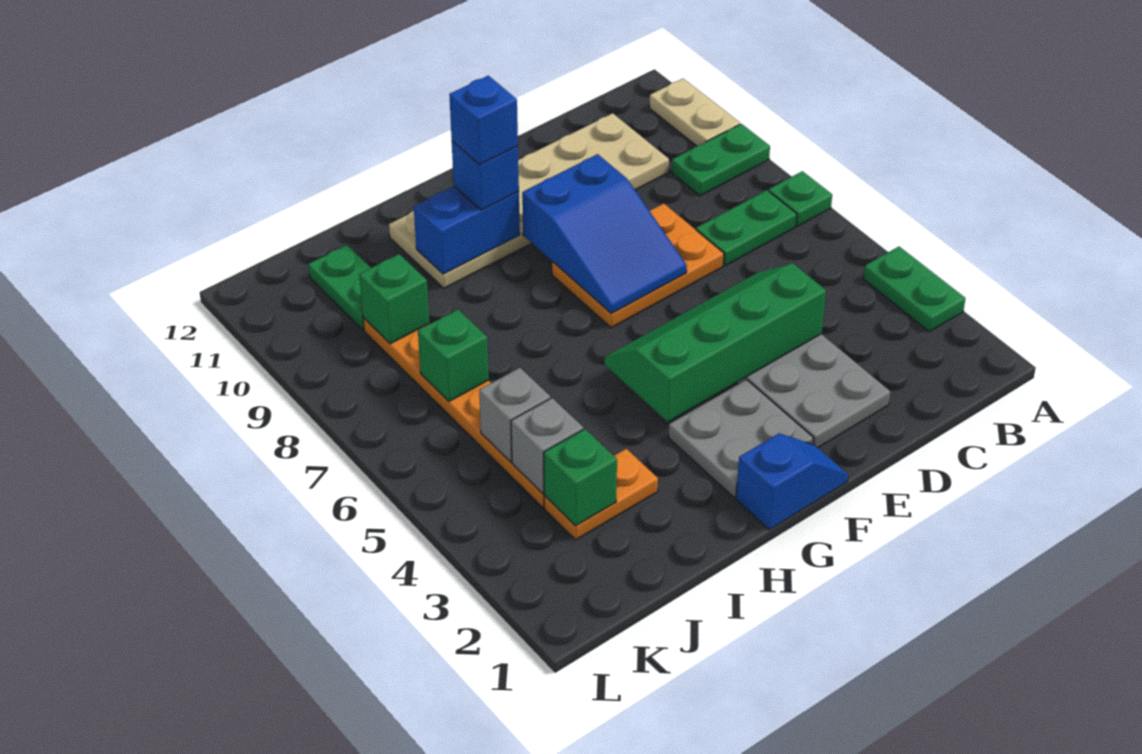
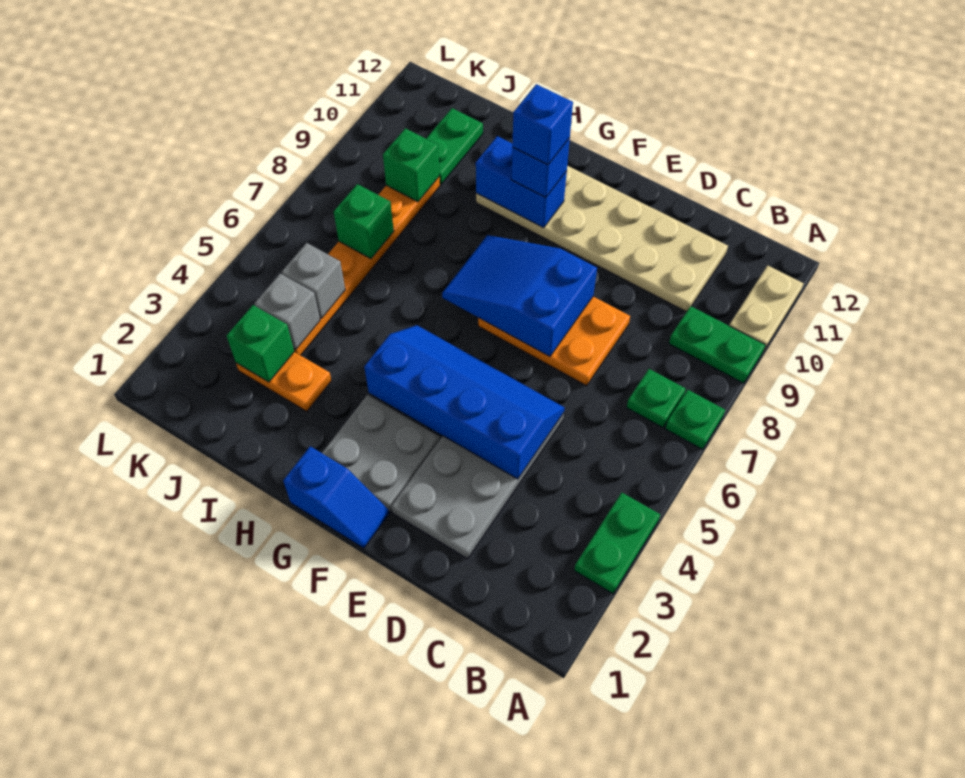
green plate B7:C7 level 1 -> green plate B7 level 1
green slope D4:G5 level 2 top 4 -> blue slope D4:G5 level 2 top 4
blue slope E7:F9 level 2 top 9 -> blue slope E7:G8 level 2 top E

